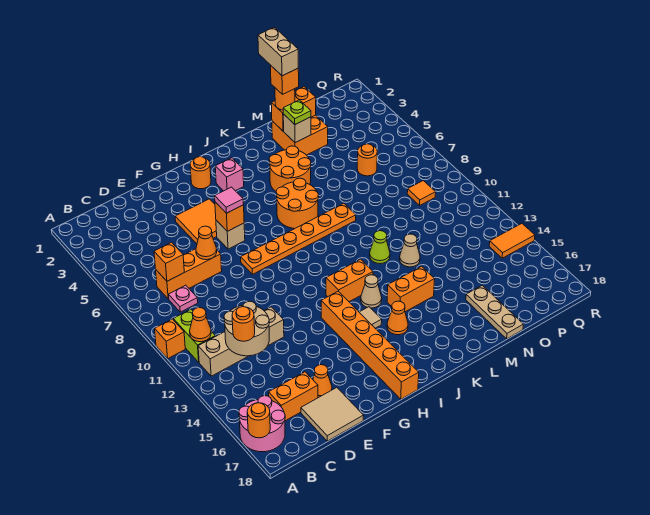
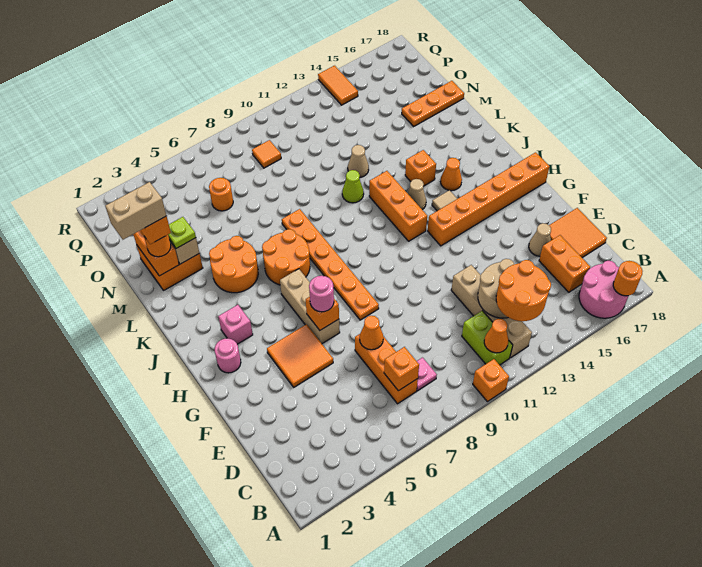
lime brick B10:B11 level 1 -> lime brick B11:C11 level 1
orange round brick C13 level 3 -> orange round brick B12:C13 level 3
tan tile D17:E18 level 1 -> orange tile D17:E18 level 1
orange cone E16 level 1 -> tan cone E16 level 1
tan brick G6 level 1 -> tan brick G6:I6 level 1
pink tile G6 level 3 -> pink round brick G6 level 3
orange round brick H2 level 1 -> pink round brick H2 level 1
orange brick I12:J12 level 1 -> orange brick I12:K12 level 1
orange brick K14:L14 level 1 -> orange brick K14 level 1
tan plate N16:N18 level 1 -> orange plate N16:N18 level 1

